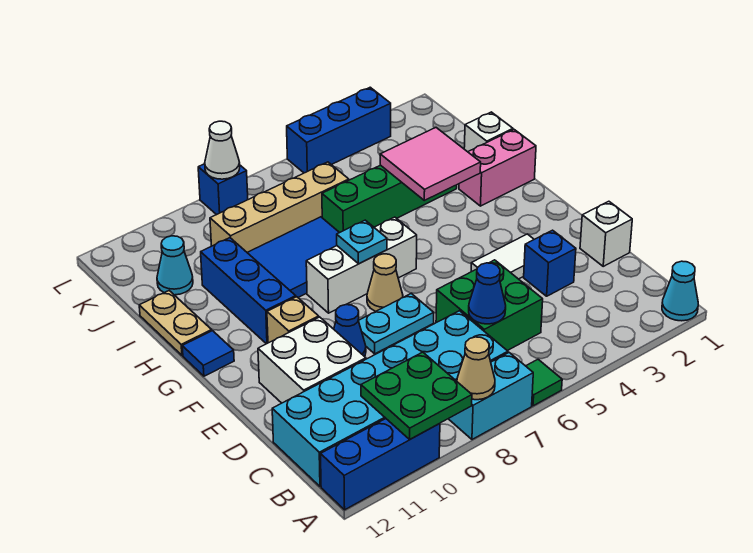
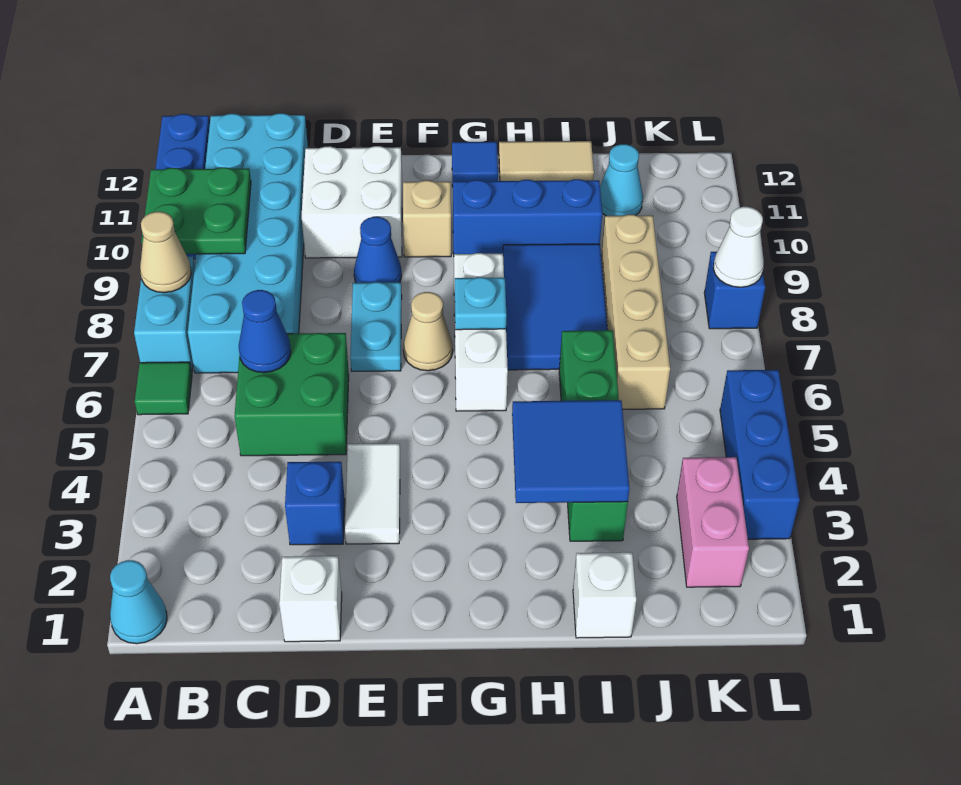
pink brick H1:H2 level 1 -> pink brick K2:K3 level 1
pink tile H3:I4 level 2 -> blue tile H3:I4 level 2
tan plate H12:I12 level 1 -> tan tile H12:I12 level 1

